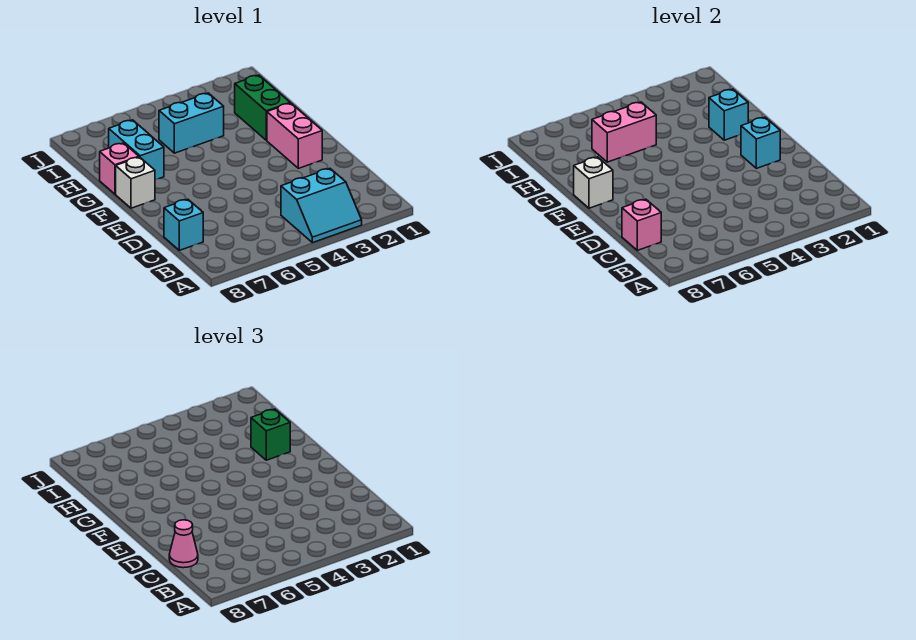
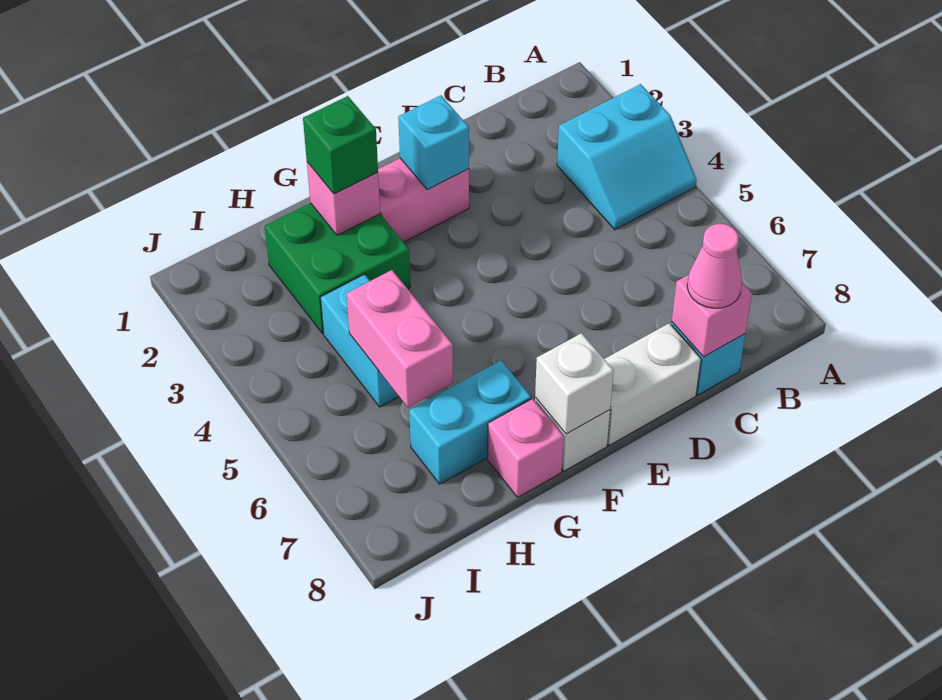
cyan slope A3:B4 level 1 top B -> cyan slope A3:B4 level 1 top 3
none -> white brick D8:E8 level 1
green brick G2:H2 level 1 -> green brick G2:H3 level 1
cyan brick G2 level 2 -> pink brick G2 level 2

